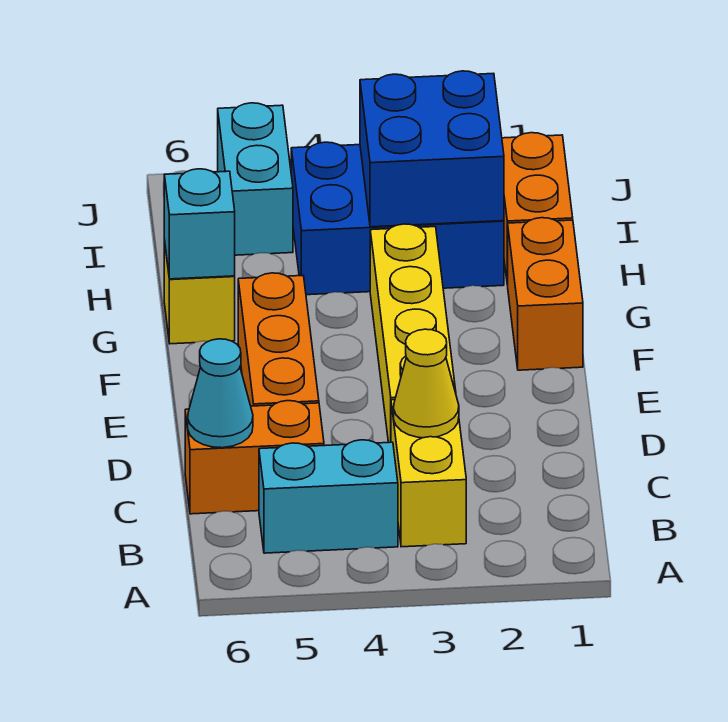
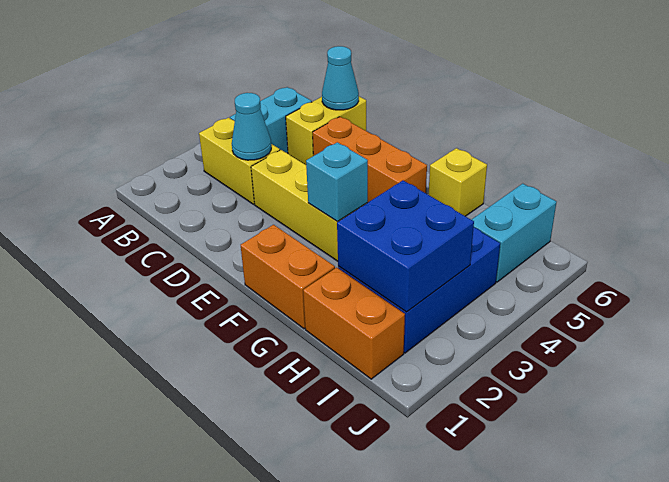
yellow cone C3 level 2 -> cyan cone C3 level 2
orange brick C5:C6 level 1 -> yellow brick C5:C6 level 1
cyan brick G6 level 2 -> cyan brick F3 level 2
cyan brick I5:J5 level 1 -> cyan brick I5:I6 level 1

